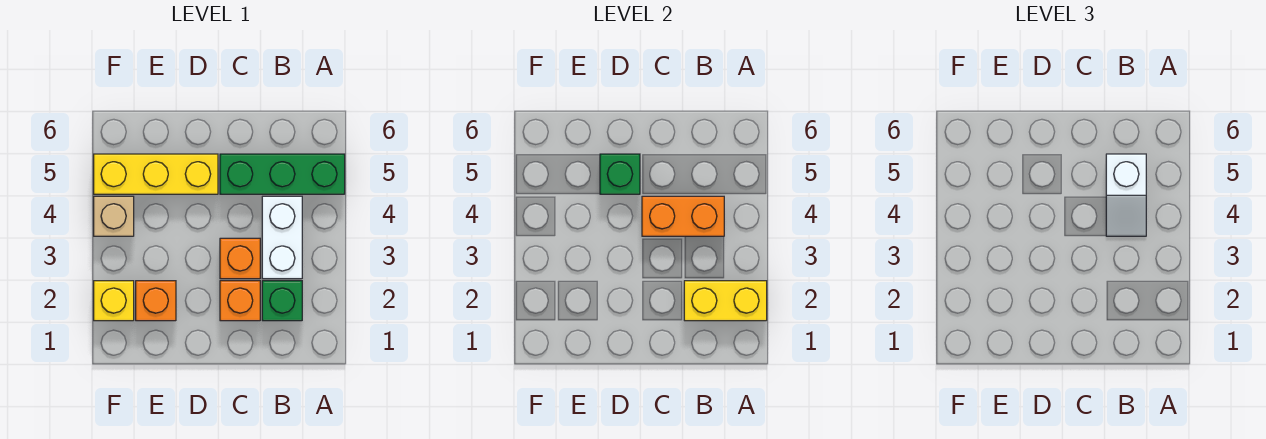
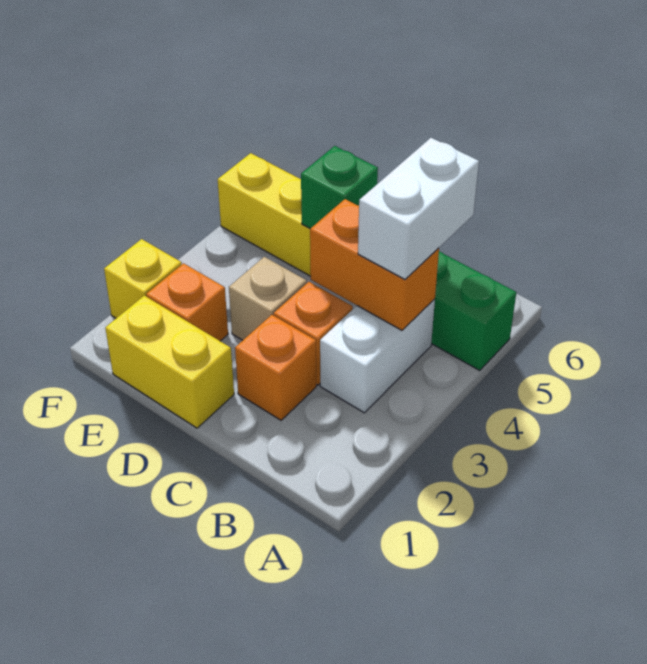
yellow brick A2:B2 level 2 -> yellow brick D1:E1 level 1
green brick B2 level 1 -> none
white slope B4:B5 level 3 top 5 -> white brick B4:B5 level 3
tan brick F4 level 1 -> tan brick D3 level 1

